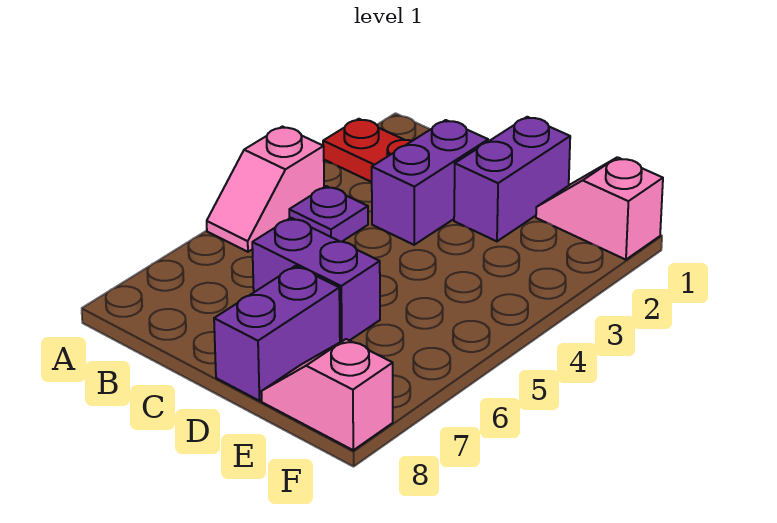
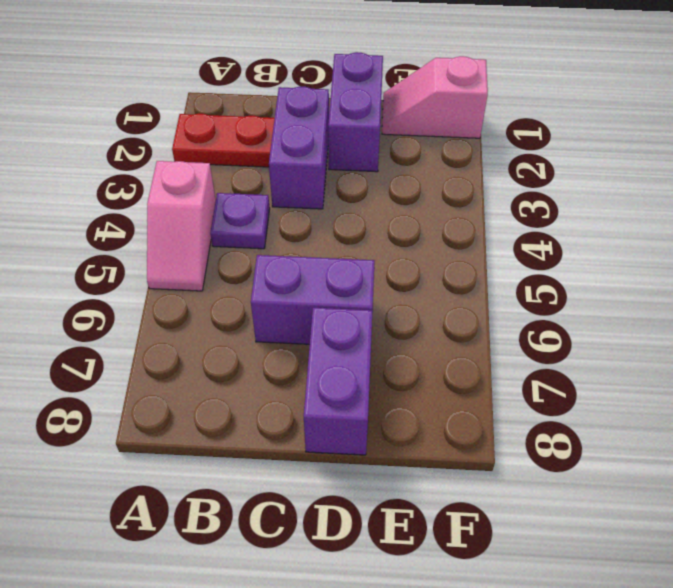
pink slope E8:F8 level 1 top F -> none

